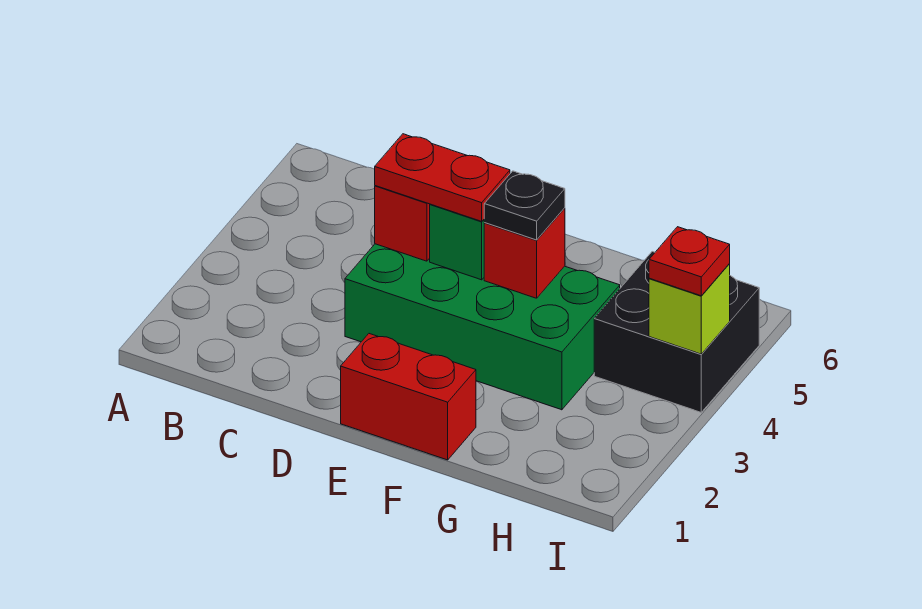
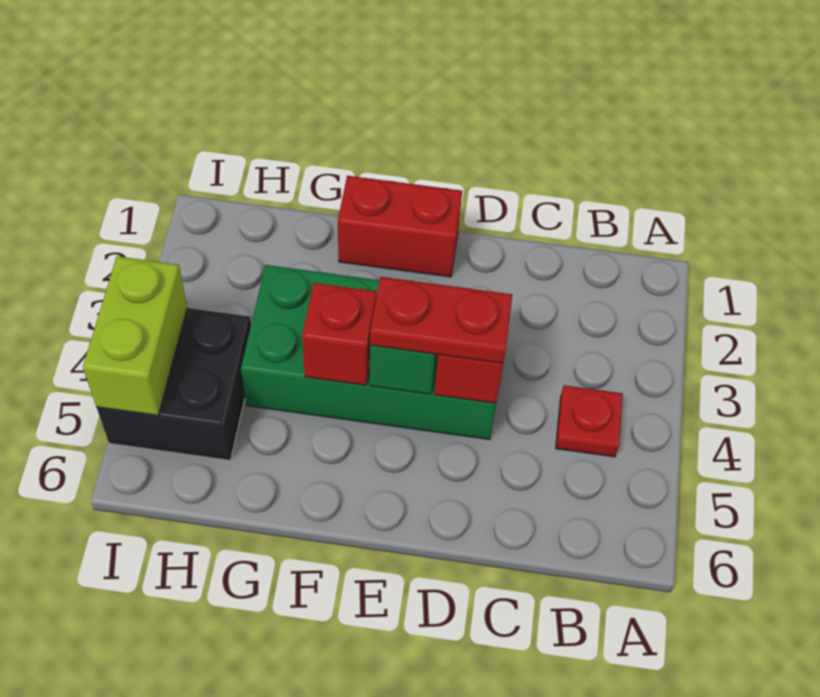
black plate F4 level 3 -> none
lime brick I4 level 2 -> lime brick I4:I5 level 2
red plate I4 level 3 -> red plate B4 level 1

